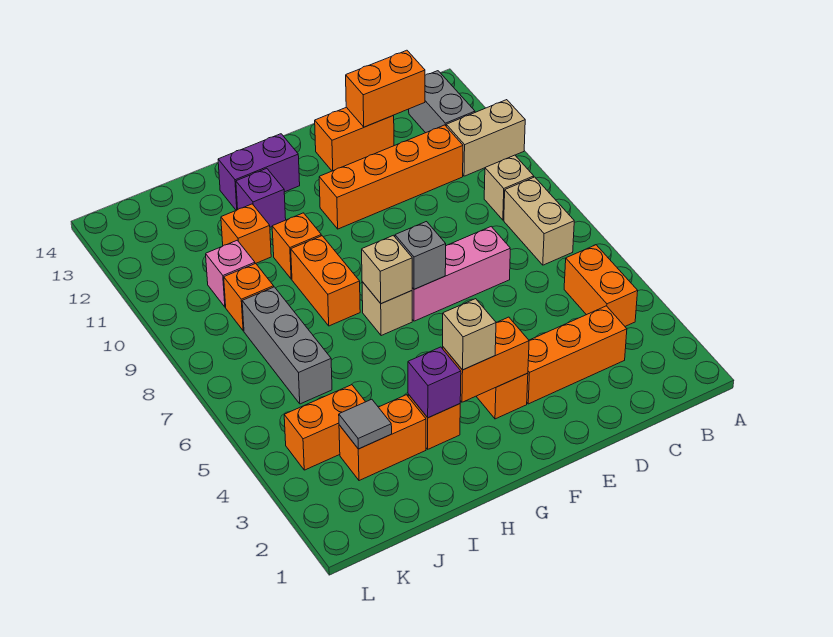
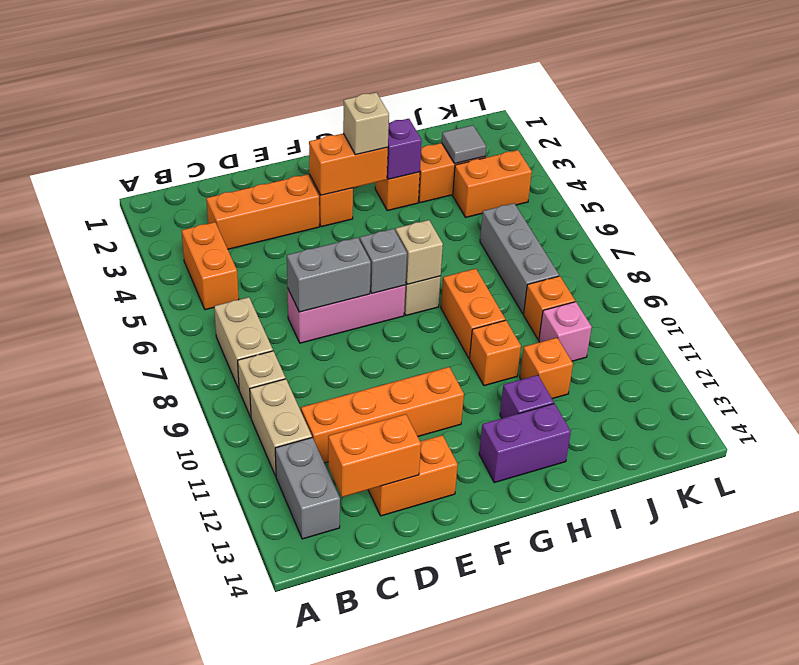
tan brick A11:B11 level 1 -> tan brick B10:B11 level 1
none -> grey brick D7:E7 level 2

